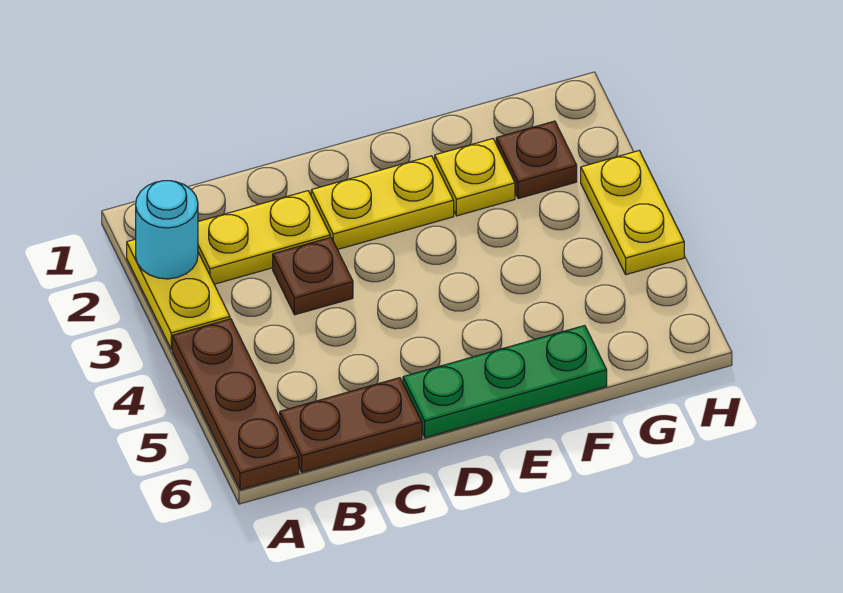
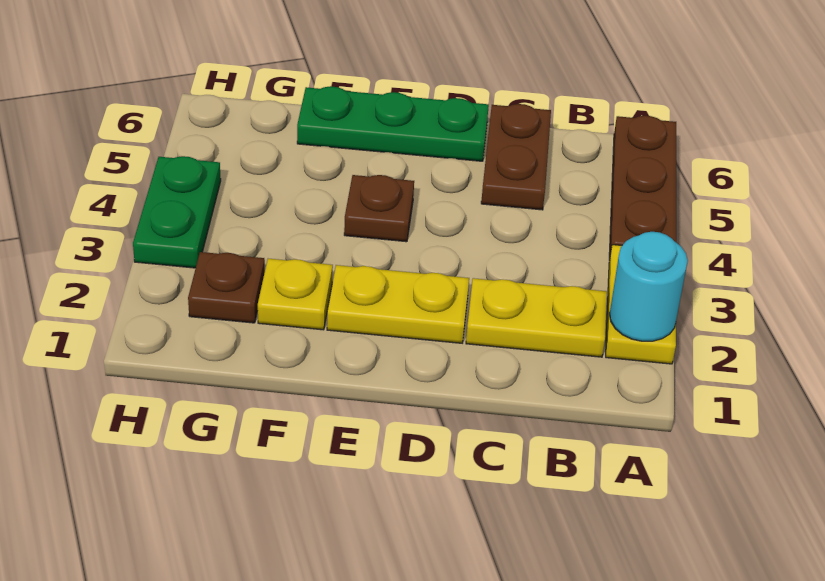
brown plate B6:C6 level 1 -> brown plate C5:C6 level 1
brown plate C3 level 1 -> brown plate E4 level 1
yellow plate H3:H4 level 1 -> green plate H3:H4 level 1

